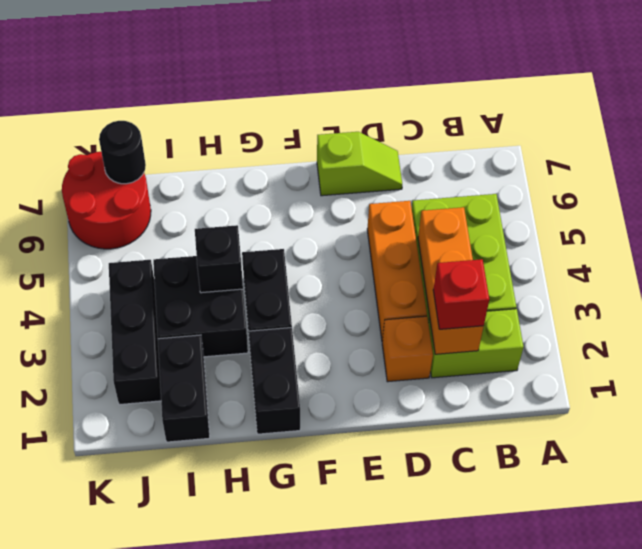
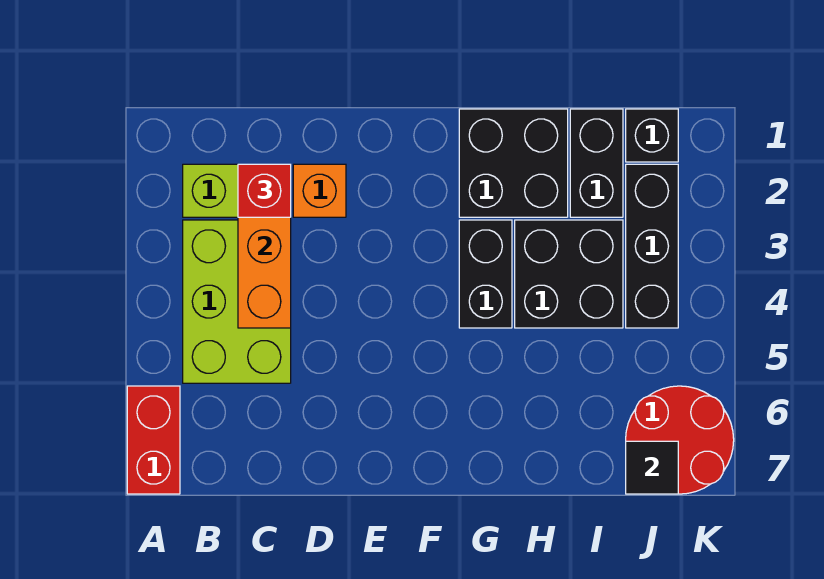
none -> red brick A6:A7 level 1
orange brick D3:D5 level 1 -> none
lime slope D7:E7 level 1 top E -> none
black brick G1:G2 level 1 -> black brick G1:H2 level 1
black brick H4 level 2 -> black brick J1 level 1
black round brick J7 level 2 -> black tile J7 level 2

